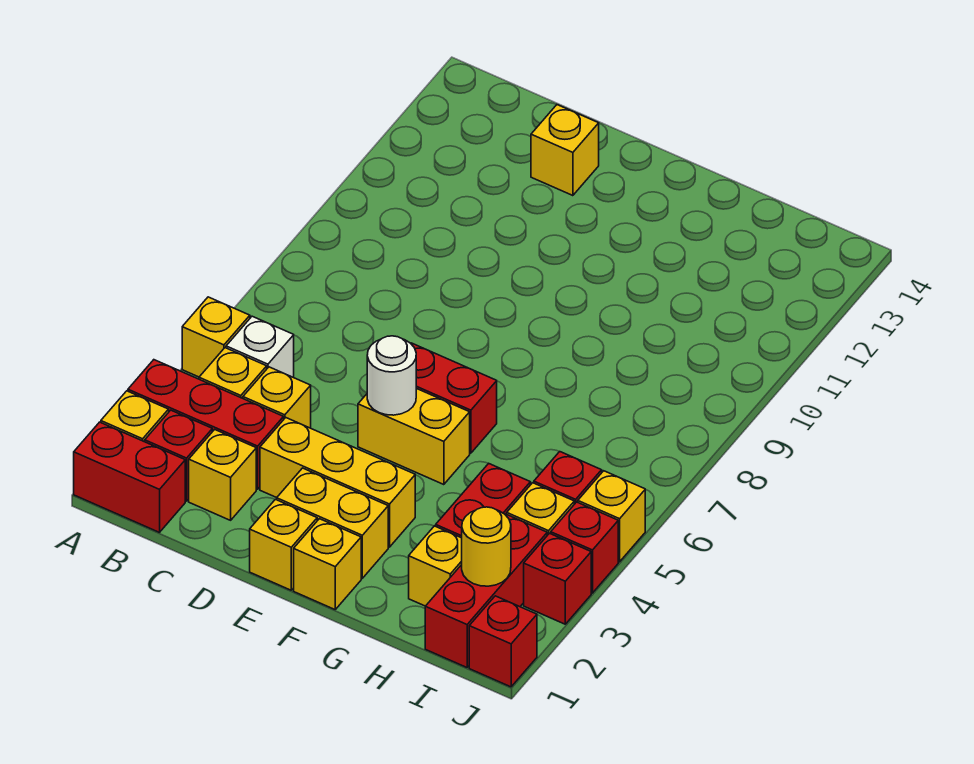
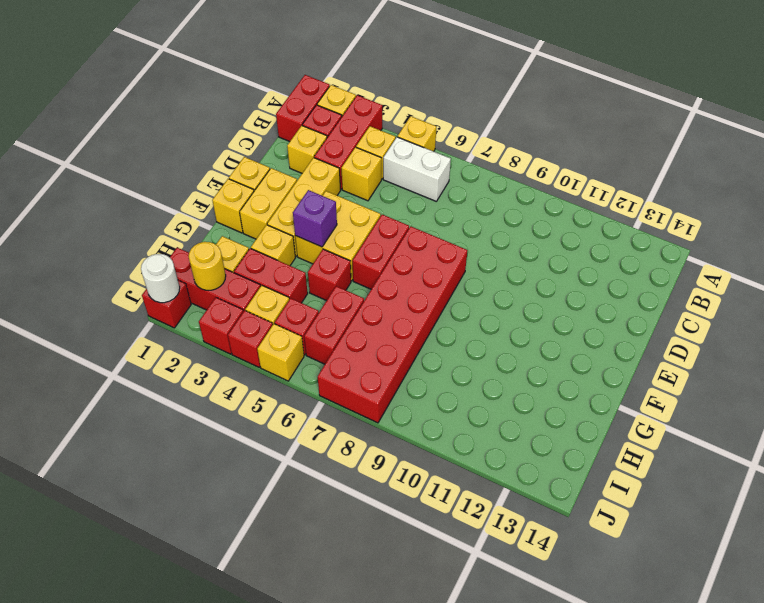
white brick B5 level 1 -> white brick B5:B6 level 1
yellow brick D13 level 1 -> yellow brick G3 level 1
yellow brick E5:F5 level 1 -> yellow brick E4:F5 level 1
white round brick E5 level 2 -> white round brick J1 level 2
none -> red brick E7:J8 level 1
none -> purple brick F4 level 2
none -> red brick G5 level 1
none -> red brick H6:I6 level 1

